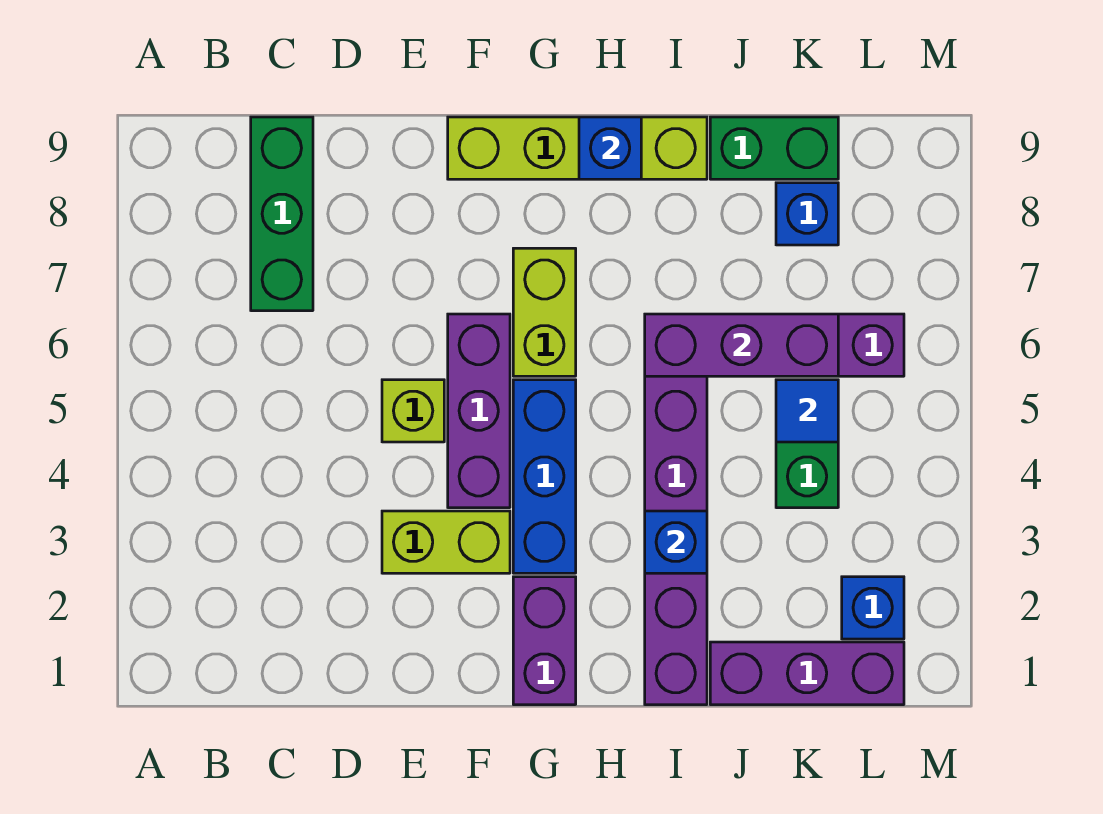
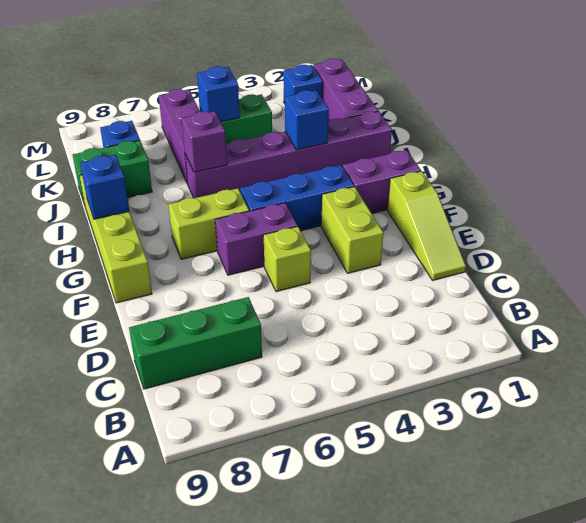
none -> lime slope D1:F1 level 1 top F
purple brick F4:F6 level 1 -> purple brick F5:F6 level 1
purple brick I6:K6 level 2 -> purple brick I6 level 2
green brick J9:K9 level 1 -> green brick J8:J9 level 1
blue tile K5 level 2 -> blue brick K5 level 2

